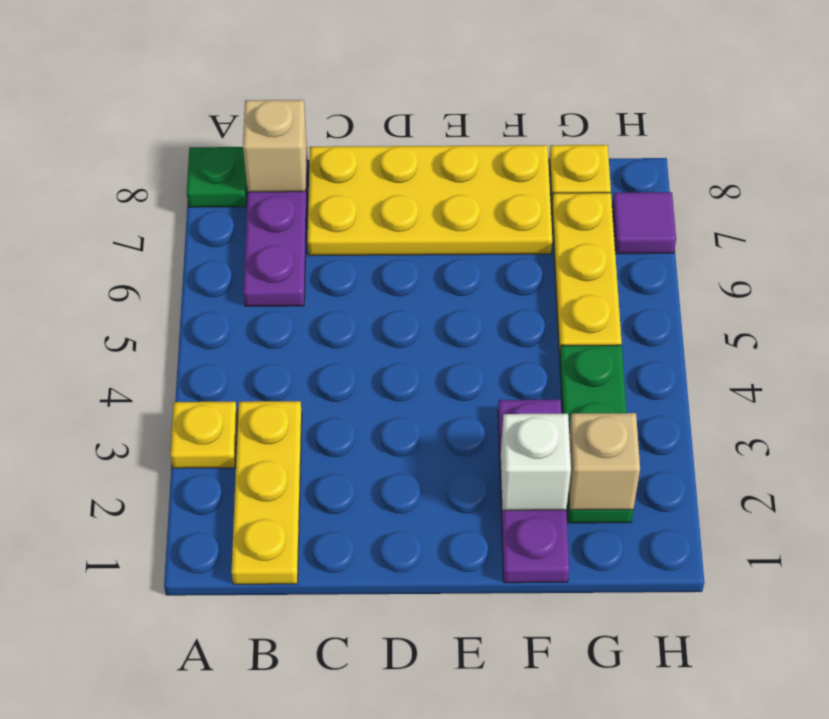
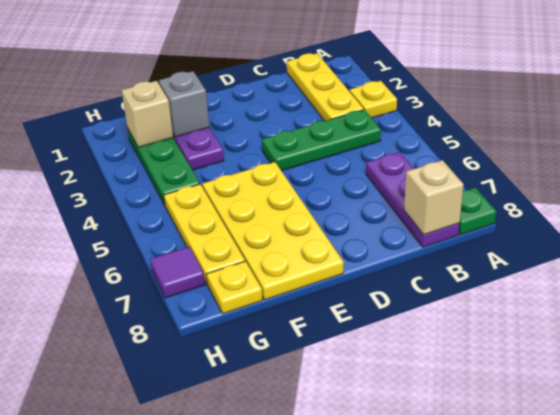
none -> green plate B4:D4 level 1
yellow plate C7:F8 level 1 -> yellow plate E5:F8 level 1
white brick F2 level 2 -> grey brick F2 level 2

